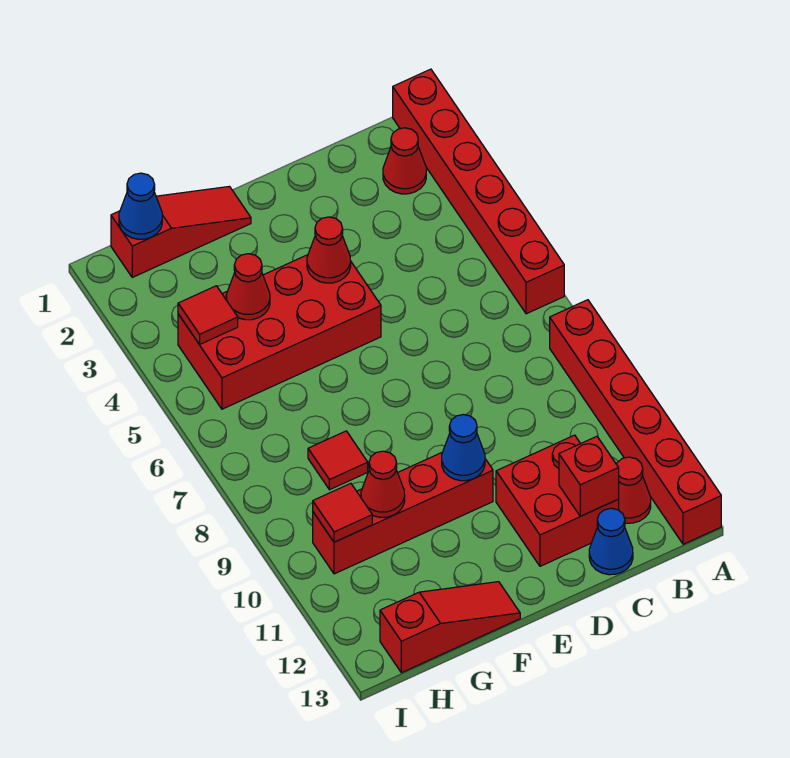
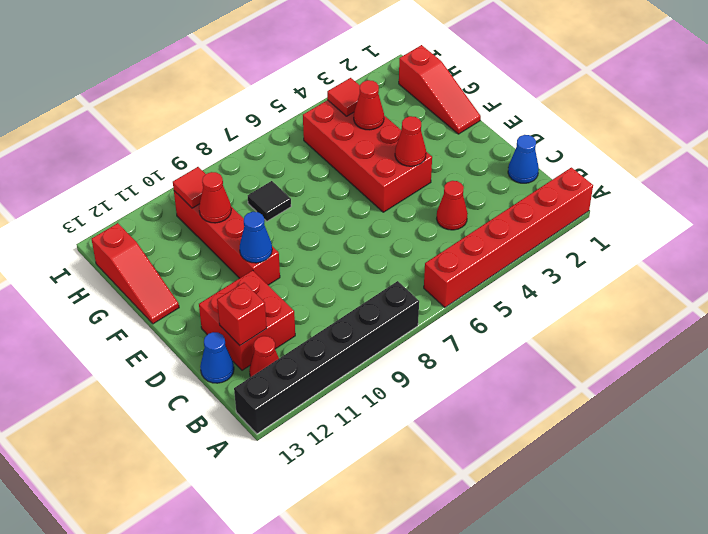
red brick A8:A13 level 1 -> black brick A8:A13 level 1
red cone B2 level 1 -> red cone C4 level 1
red tile G8 level 1 -> black tile G8 level 1
blue cone H1 level 2 -> blue cone C1 level 1

